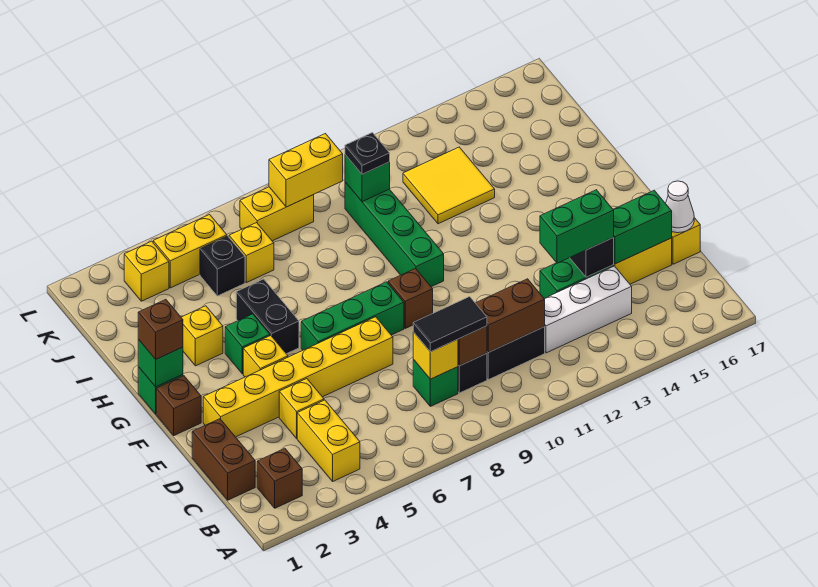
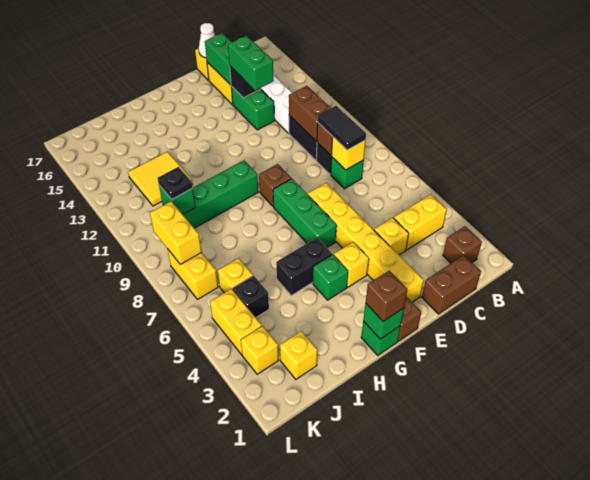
yellow brick H3 level 1 -> yellow brick J2 level 1

